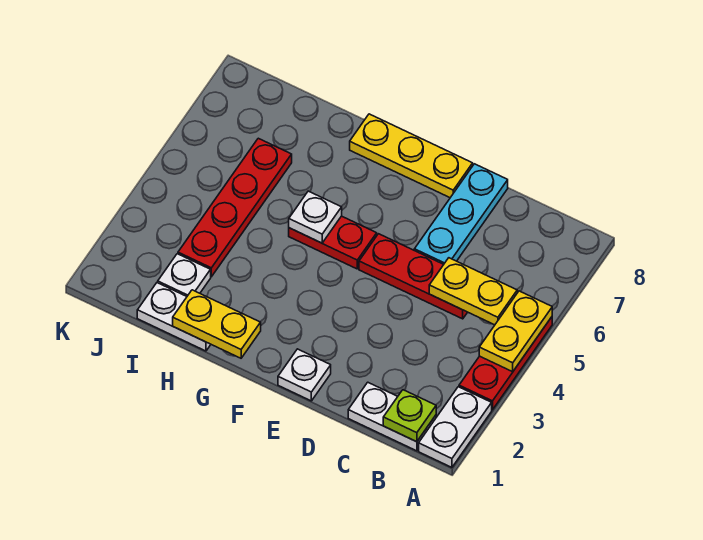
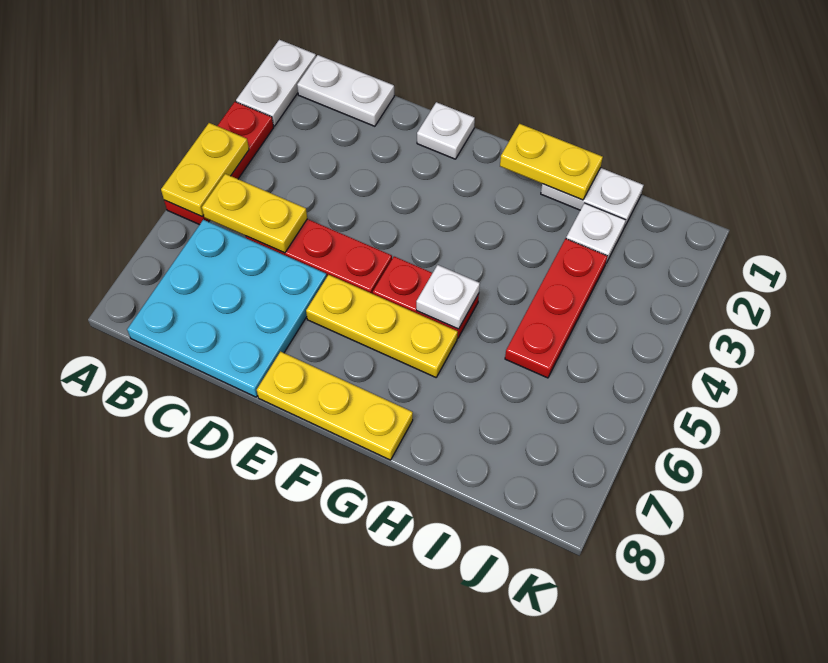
lime plate B1 level 2 -> none
cyan plate D6:D8 level 1 -> cyan plate B6:D8 level 1
none -> yellow plate E6:G6 level 1
red plate I3:I6 level 1 -> red plate I3:I5 level 1

